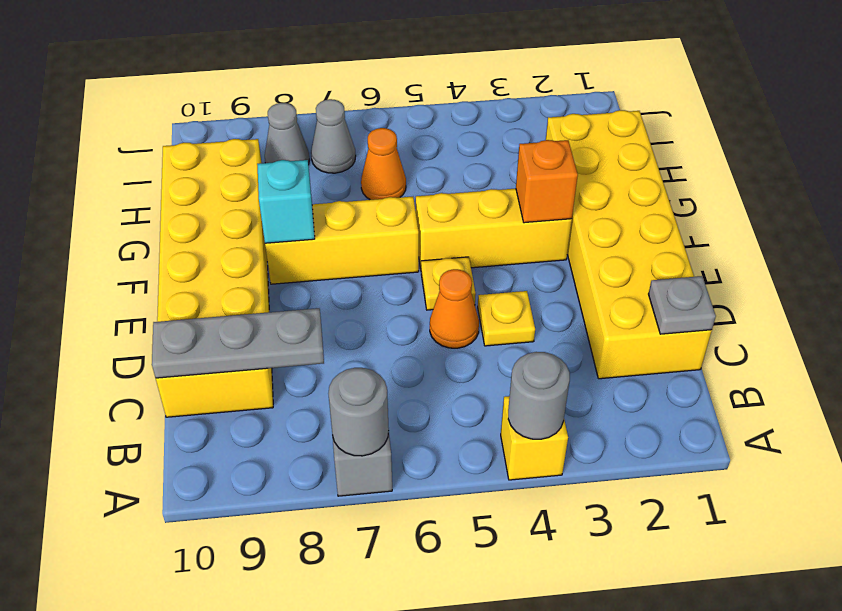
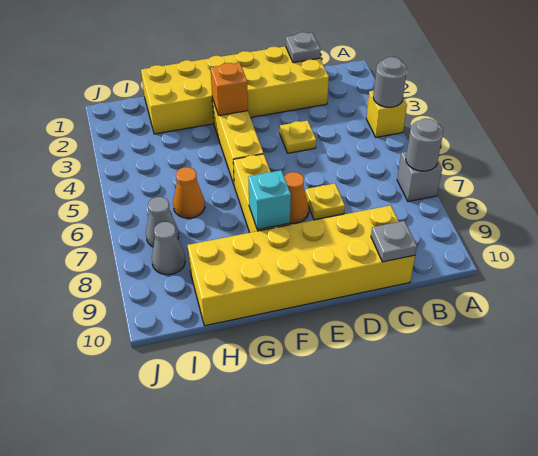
grey plate C8:C10 level 2 -> grey plate C10 level 2
orange cone D5 level 1 -> orange cone E7 level 1
yellow plate E5 level 1 -> yellow plate D7 level 1

